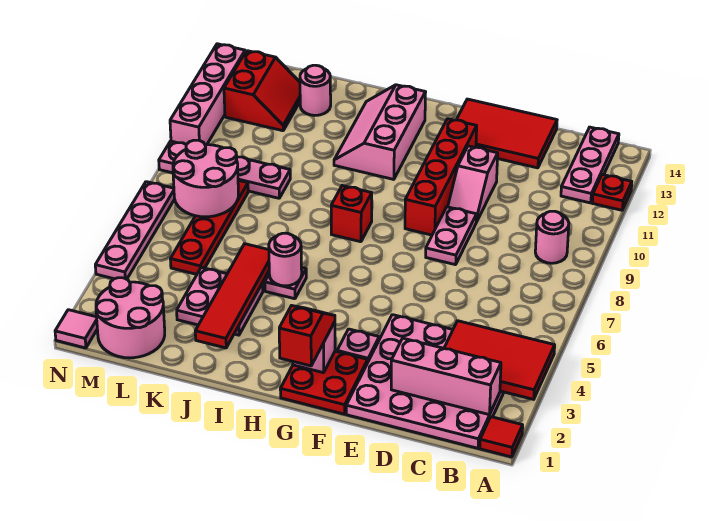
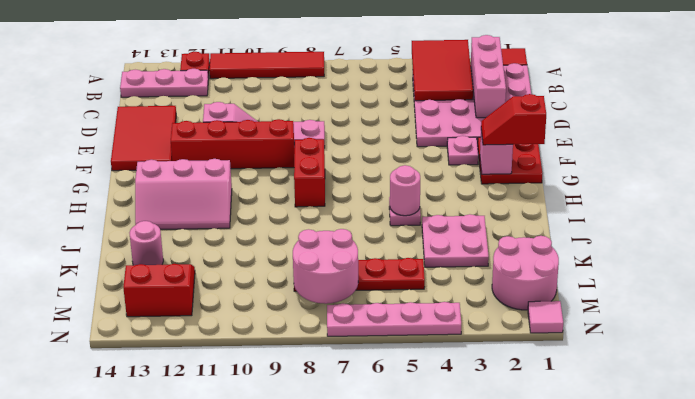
pink round brick B9 level 1 -> none
red brick H8 level 1 -> red brick G8:H8 level 1
red tile J2:J5 level 2 -> red tile A8:A11 level 1
pink plate K9:N9 level 1 -> none
pink brick N10:N13 level 1 -> none

